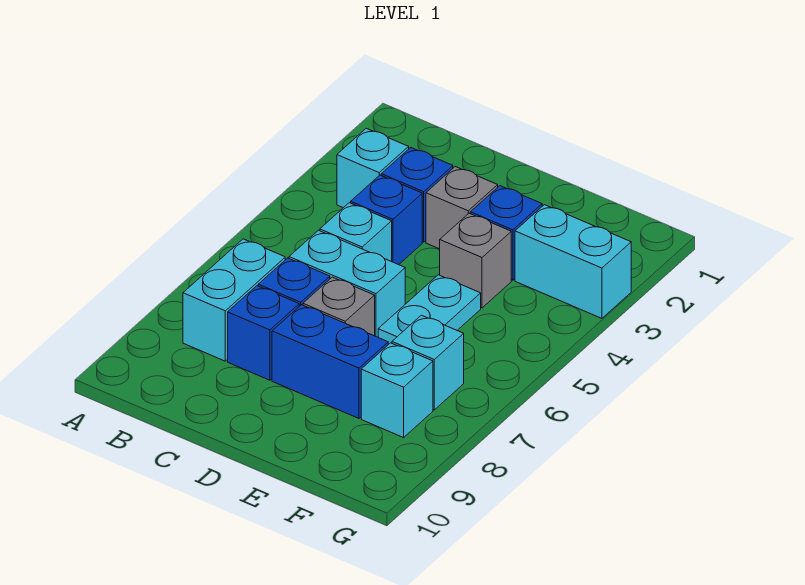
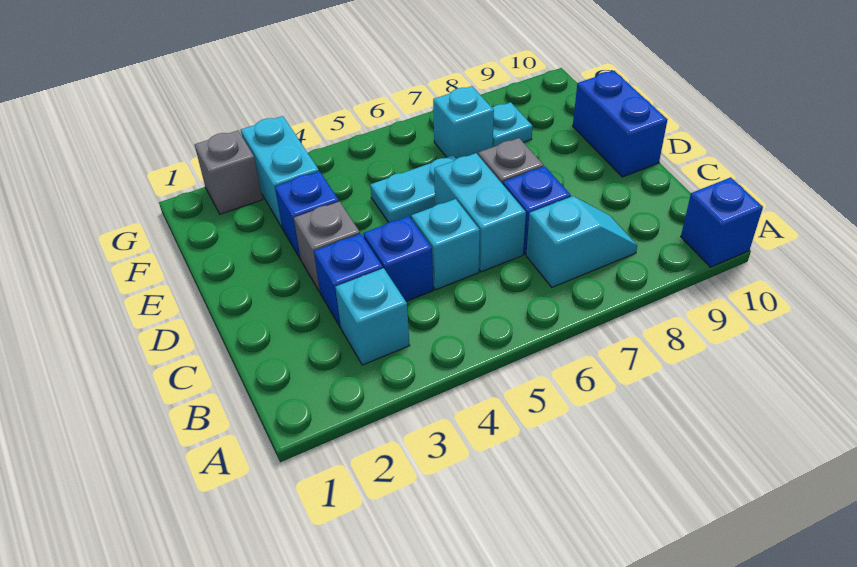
cyan brick B7:B8 level 1 -> cyan slope B7:B8 level 1 top 7
blue brick C8 level 1 -> blue brick A10 level 1
blue brick D8:E8 level 1 -> blue brick D10:E10 level 1
grey brick E4 level 1 -> grey brick G2 level 1
cyan brick F8 level 1 -> cyan plate F8 level 1

